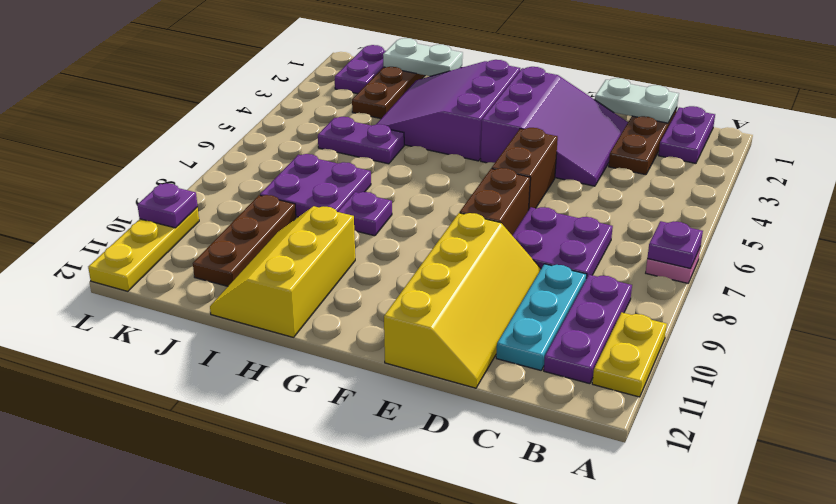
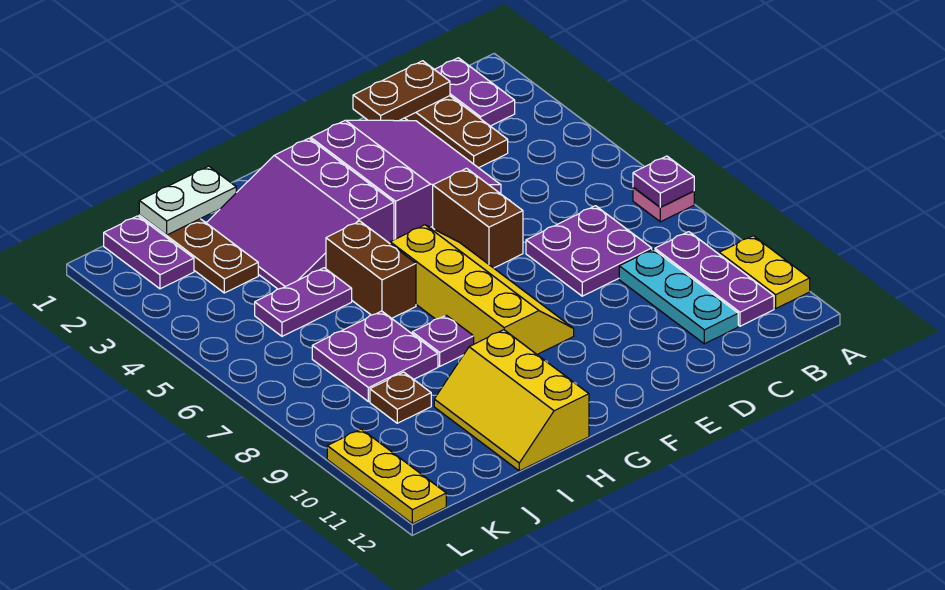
white plate C1:D1 level 2 -> brown plate C1:D1 level 2
yellow slope D9:E12 level 1 top E -> yellow slope F6:G9 level 1 top G
brown brick E7:E8 level 1 -> brown brick H5:H6 level 1
brown plate J9:J11 level 1 -> brown plate J9 level 1
purple plate L10 level 2 -> none

